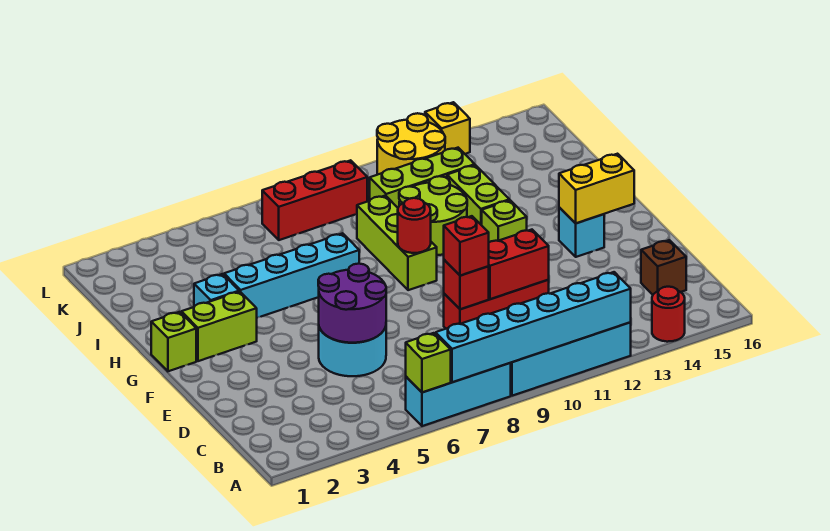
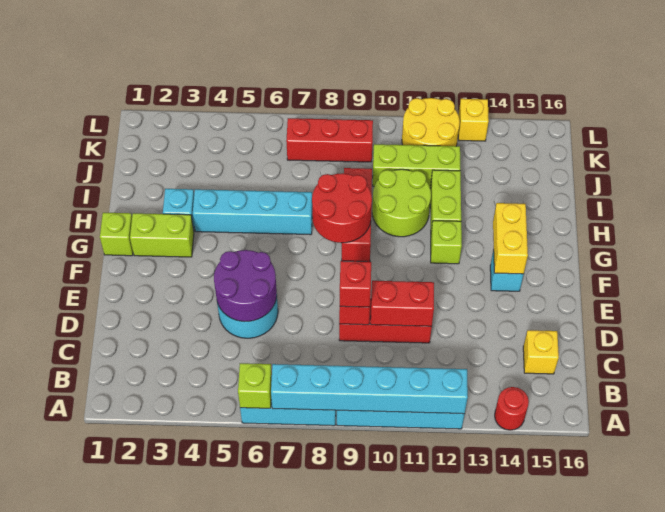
brown brick C15 level 1 -> yellow brick C15 level 1
yellow brick F14:F15 level 2 -> yellow brick F14:G14 level 2
lime brick G9:I9 level 1 -> red brick G9:I9 level 1
red round brick G9 level 2 -> red round brick G8:H9 level 2

